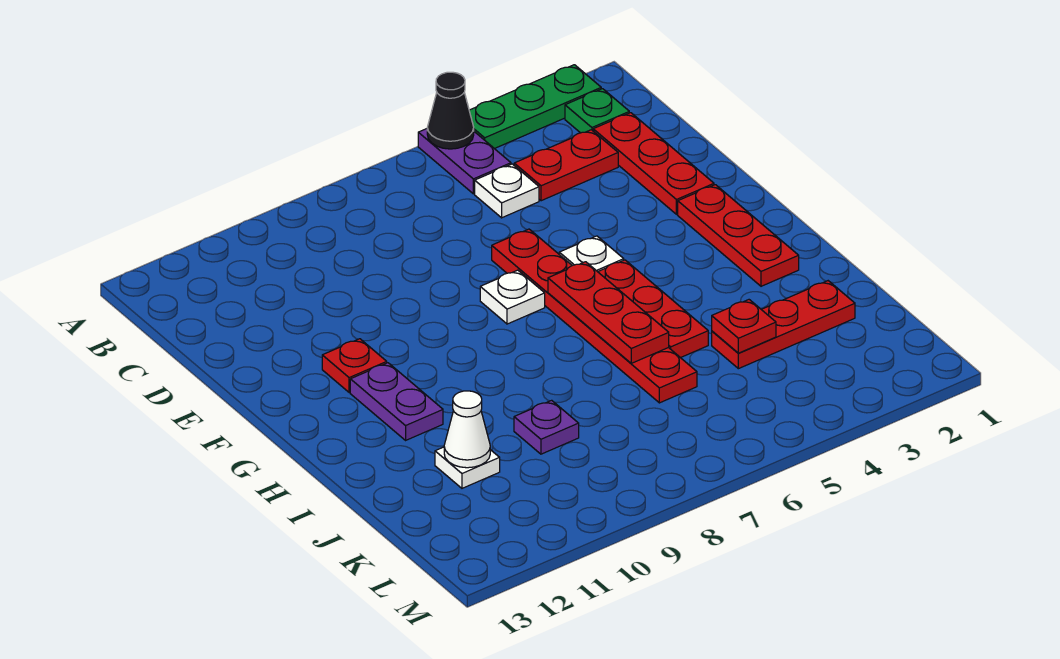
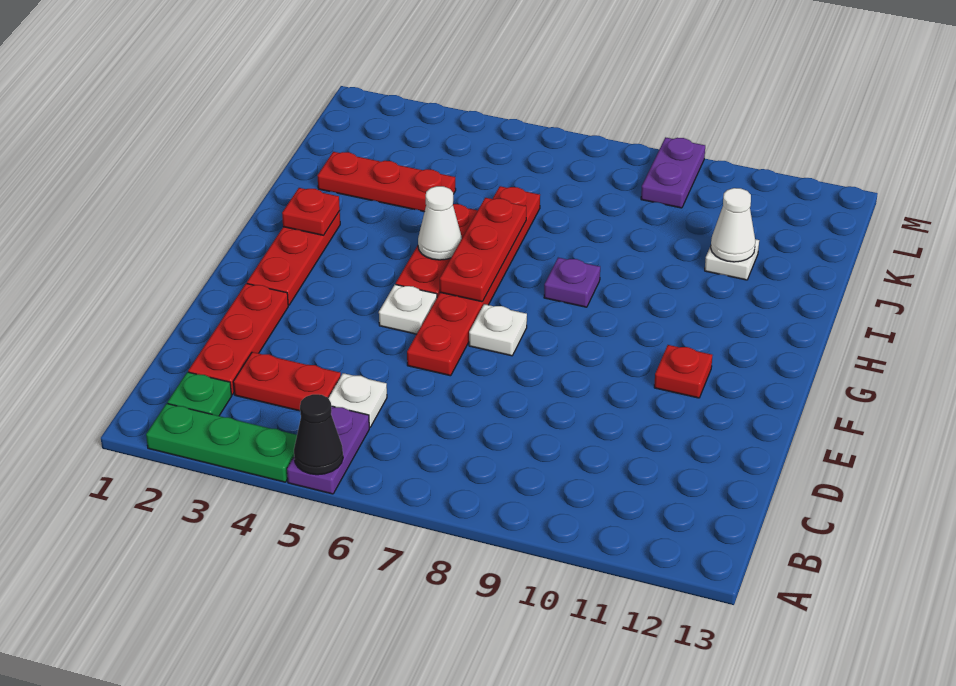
purple plate G11:H11 level 1 -> purple plate L9:M9 level 1
none -> white cone H5 level 2
red plate J4 level 2 -> red plate H2 level 2
purple plate J9 level 1 -> purple plate H8 level 1

